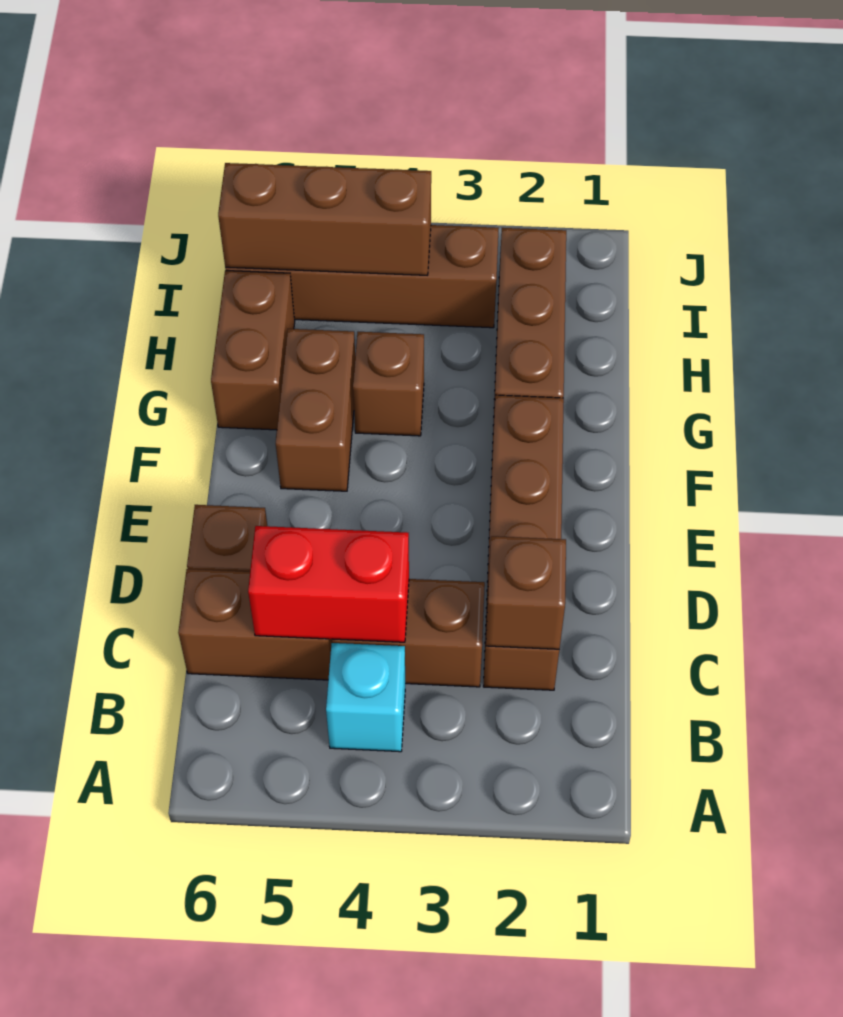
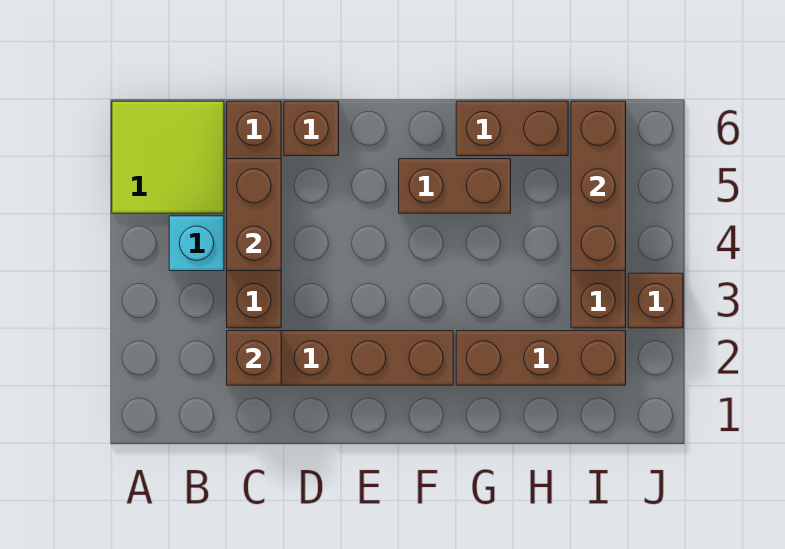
none -> lime tile A5:B6 level 1
red brick C4:C5 level 2 -> brown brick C4:C5 level 2
brown brick G4 level 1 -> brown brick J3 level 1

